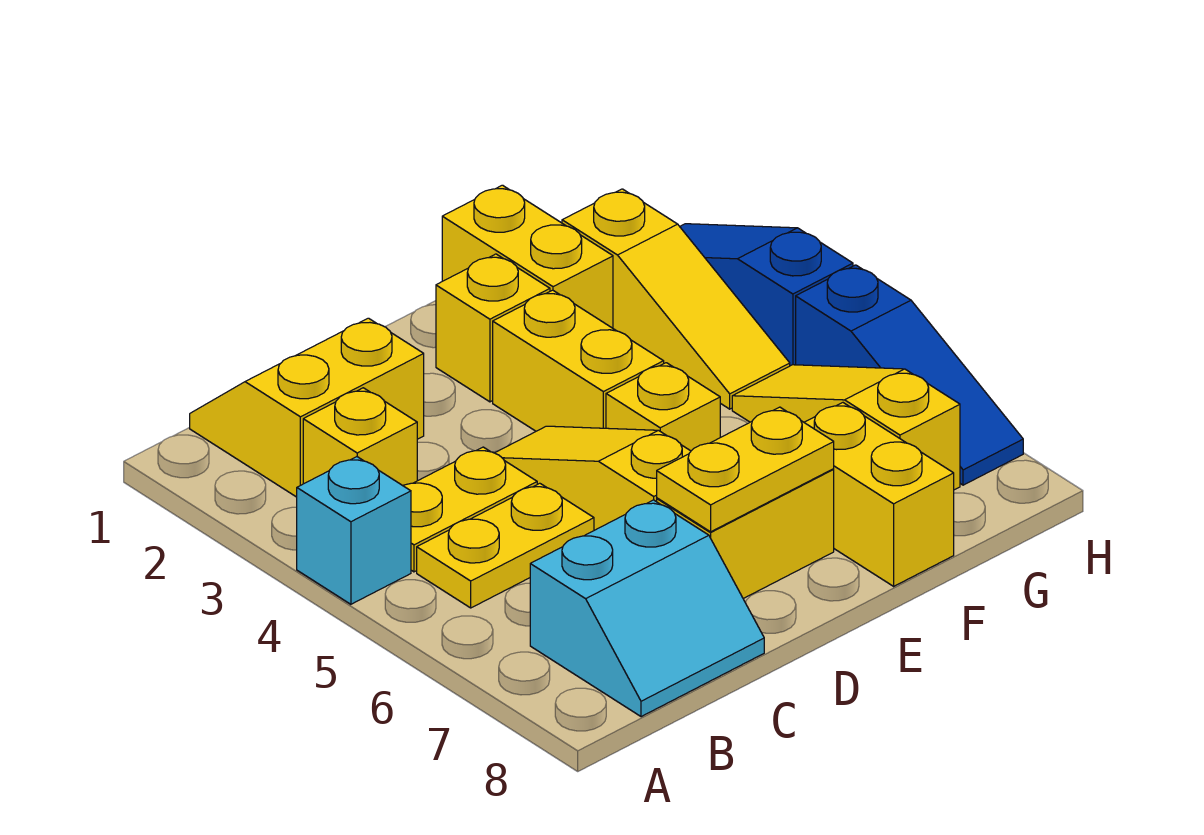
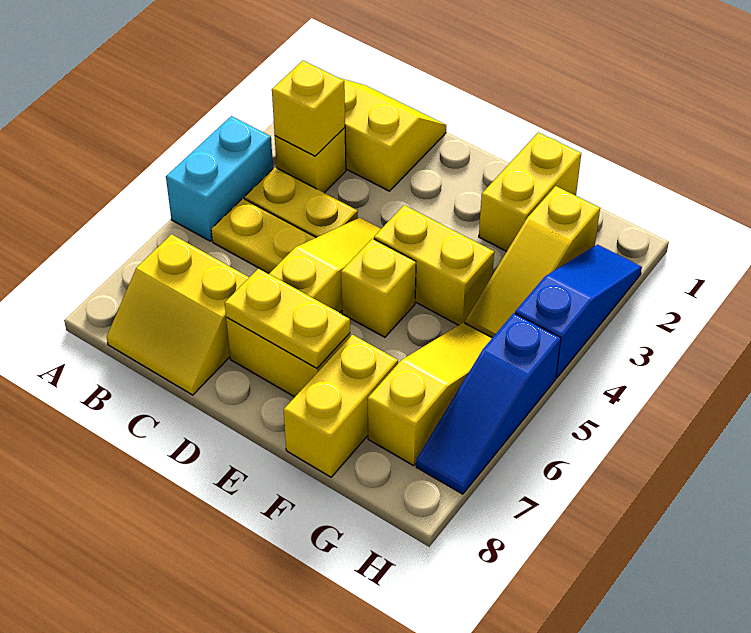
cyan brick A4 level 1 -> cyan brick A4:A5 level 1
cyan slope B7:C8 level 1 top 7 -> yellow slope B7:C8 level 1 top 7
yellow brick E2 level 1 -> yellow brick B3 level 2
yellow brick E3:E4 level 1 -> yellow brick E4:F4 level 1

